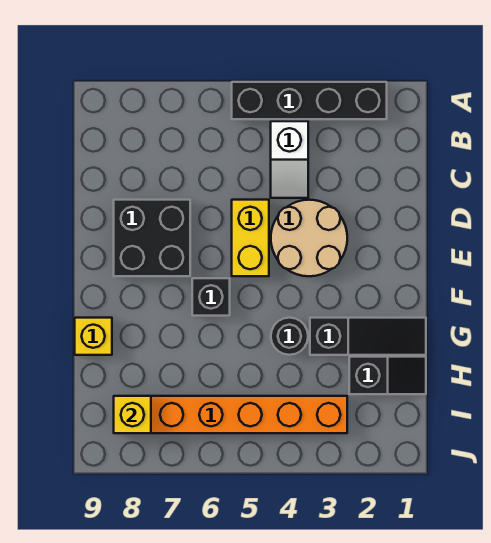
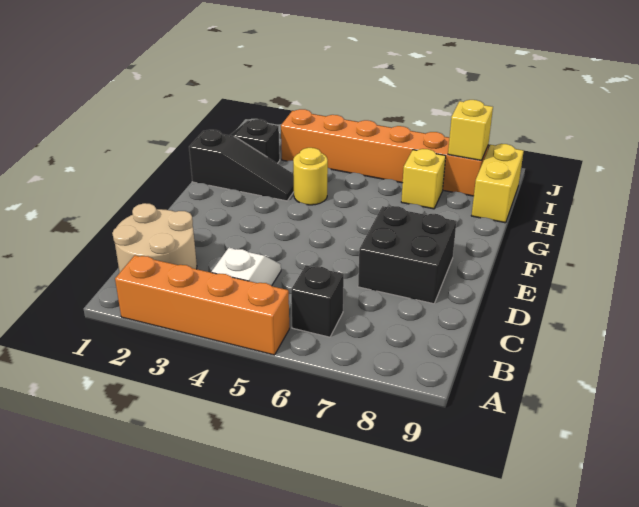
black brick A2:A5 level 1 -> orange brick A2:A5 level 1
tan round brick D3:E4 level 1 -> tan round brick B1:C2 level 1
yellow brick D5:E5 level 1 -> yellow brick H9:I9 level 1
black brick F6 level 1 -> black brick B6 level 1
black slope G1:G3 level 1 top 3 -> black slope G1:G3 level 1 top 1
black round brick G4 level 1 -> yellow round brick G4 level 1
yellow brick G9 level 1 -> yellow brick H7 level 1

